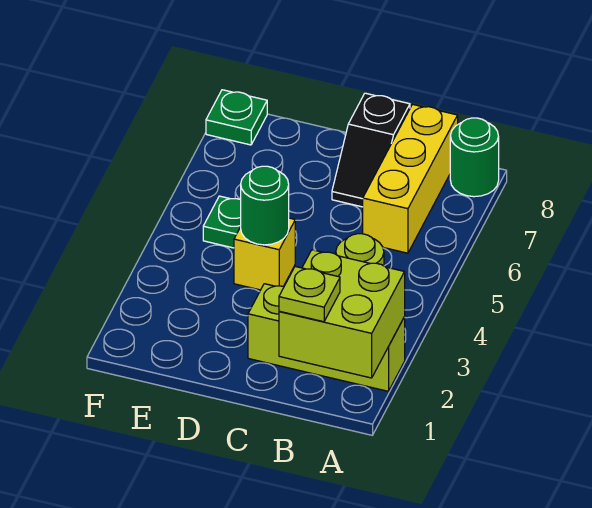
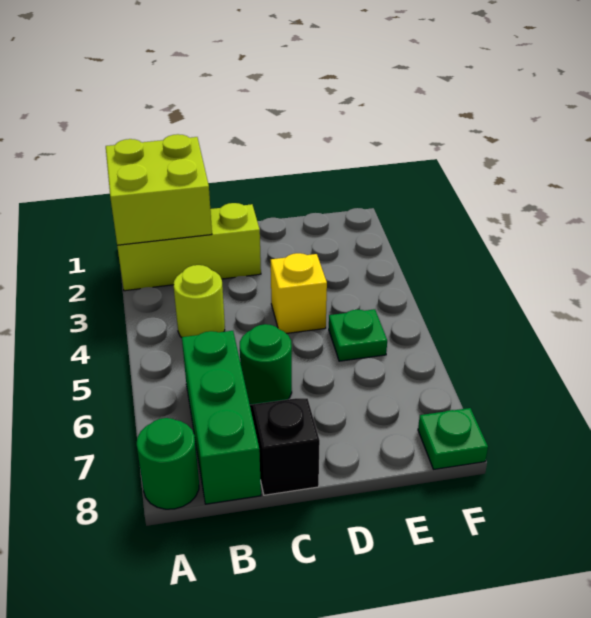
lime plate B1 level 3 -> none
yellow brick B6:B8 level 1 -> green brick B6:B8 level 1
green round brick D4 level 2 -> green round brick C6 level 1

